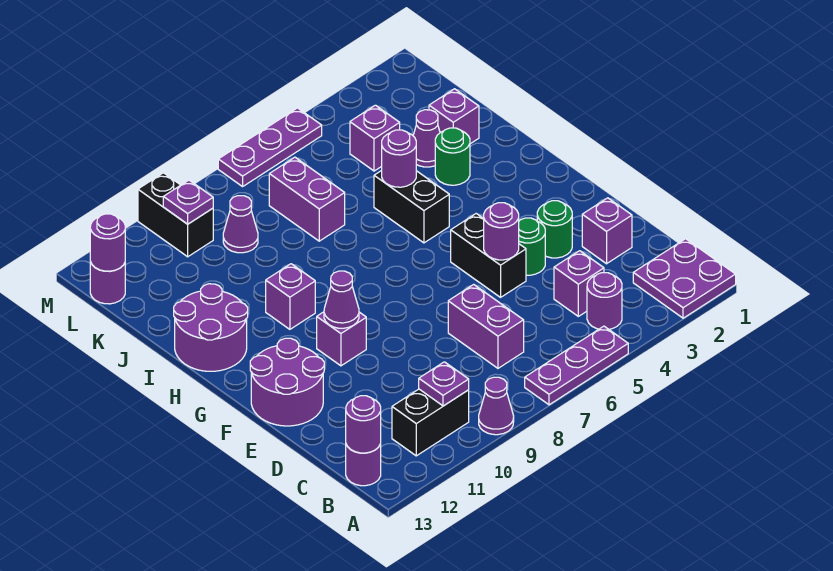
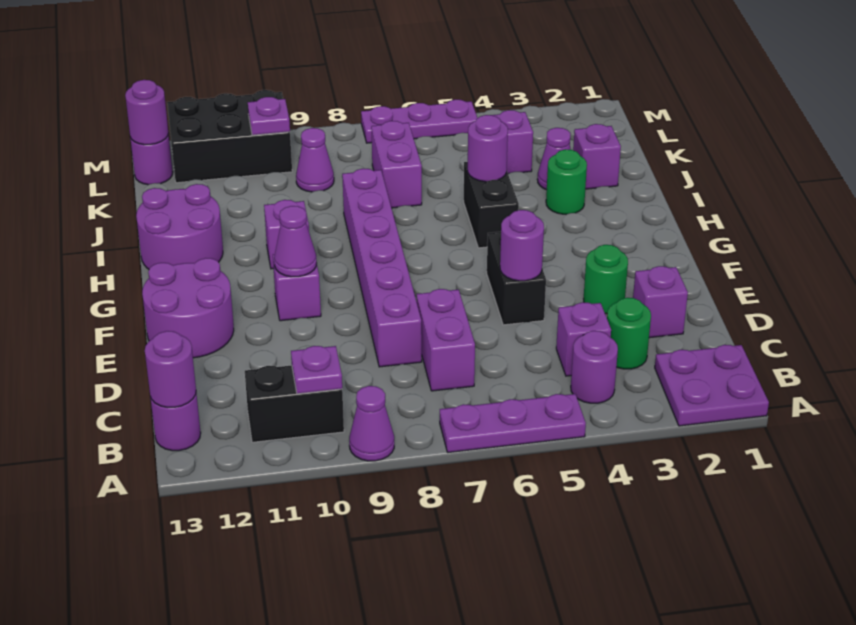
none -> purple brick D8:I8 level 1
green round brick E4 level 1 -> green round brick C3 level 1
black brick L10:M10 level 1 -> black brick L10:M12 level 1

